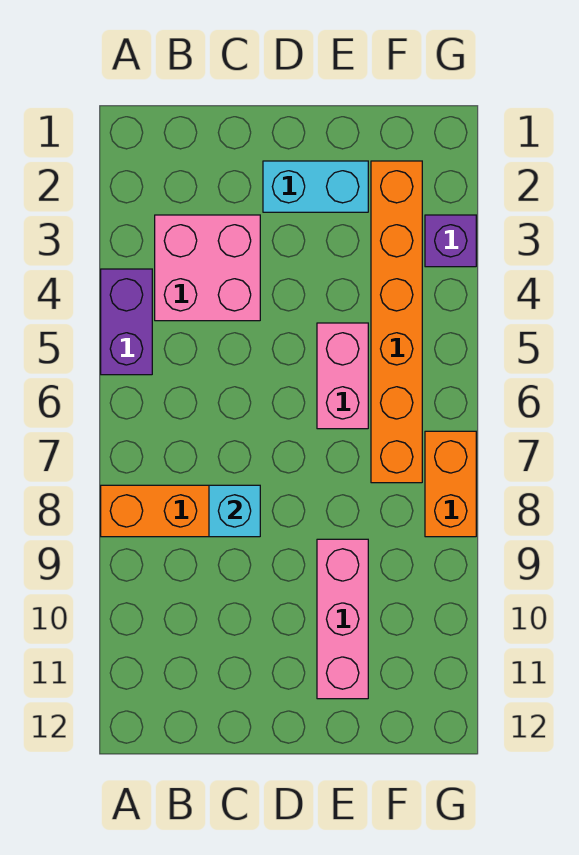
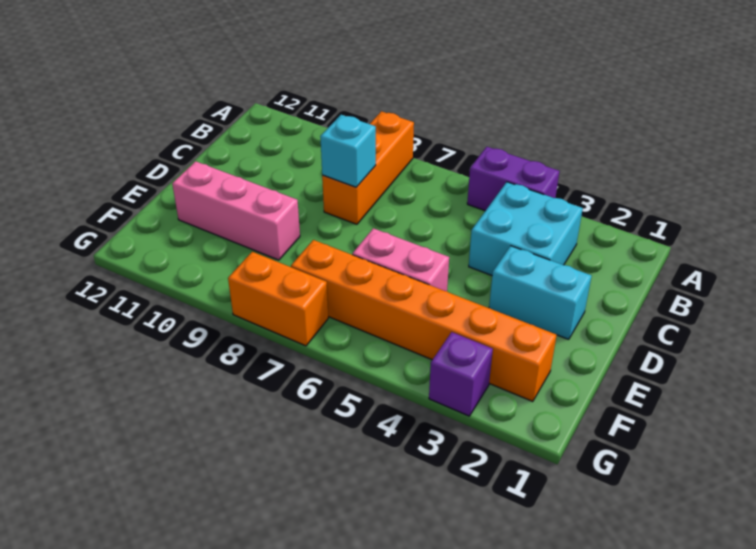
pink brick B3:C4 level 1 -> cyan brick B3:C4 level 1
cyan brick D2:E2 level 1 -> cyan brick D2:D3 level 1

